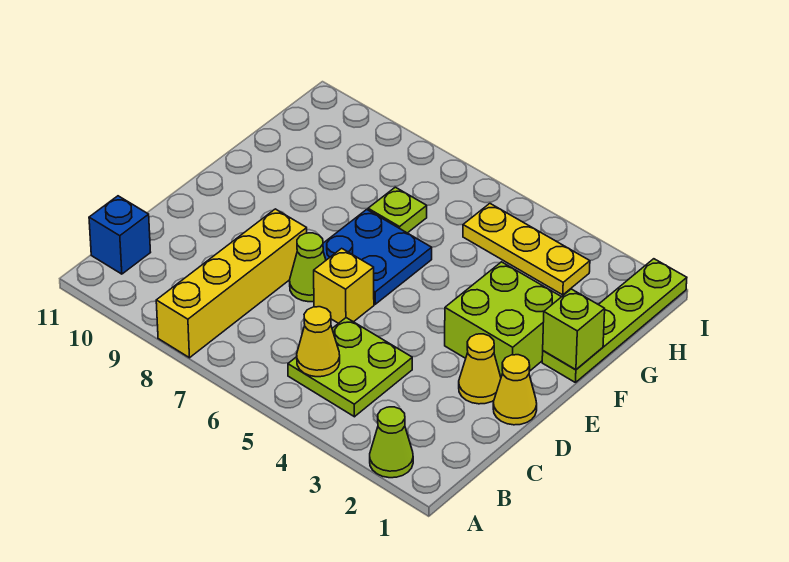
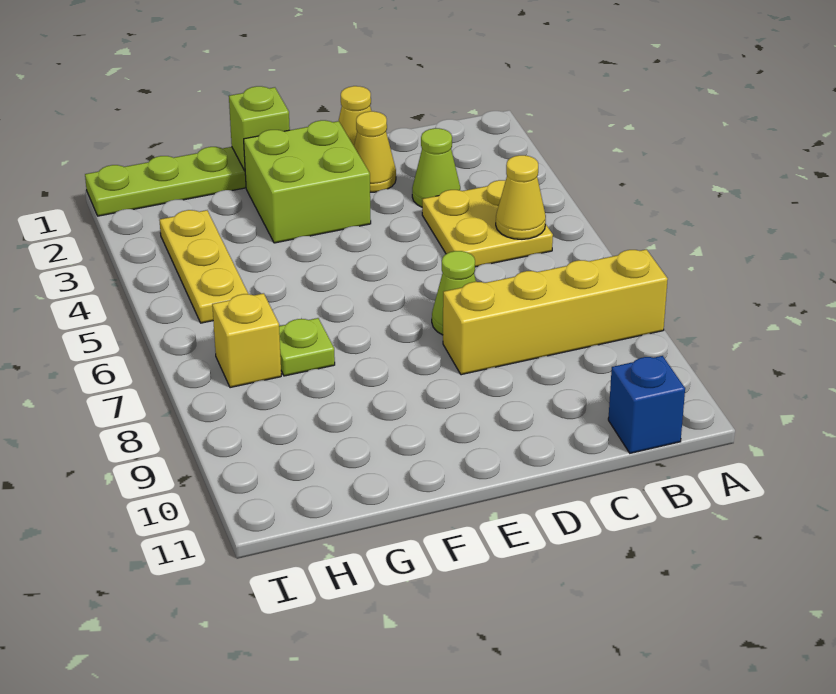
lime cone A2 level 1 -> lime cone C3 level 1
lime plate B4:C5 level 1 -> yellow plate B4:C5 level 1
yellow brick D6 level 1 -> yellow brick H7 level 1
blue plate E6:F7 level 1 -> none

